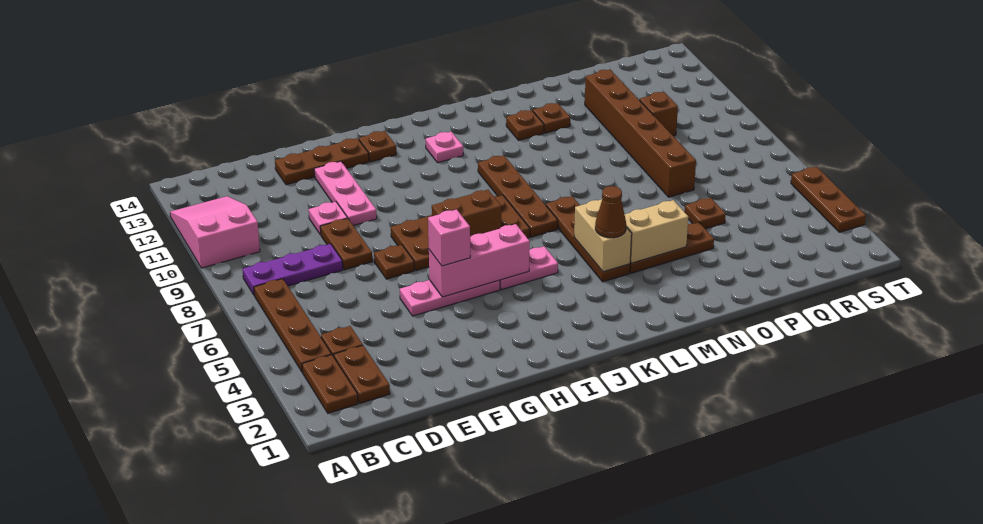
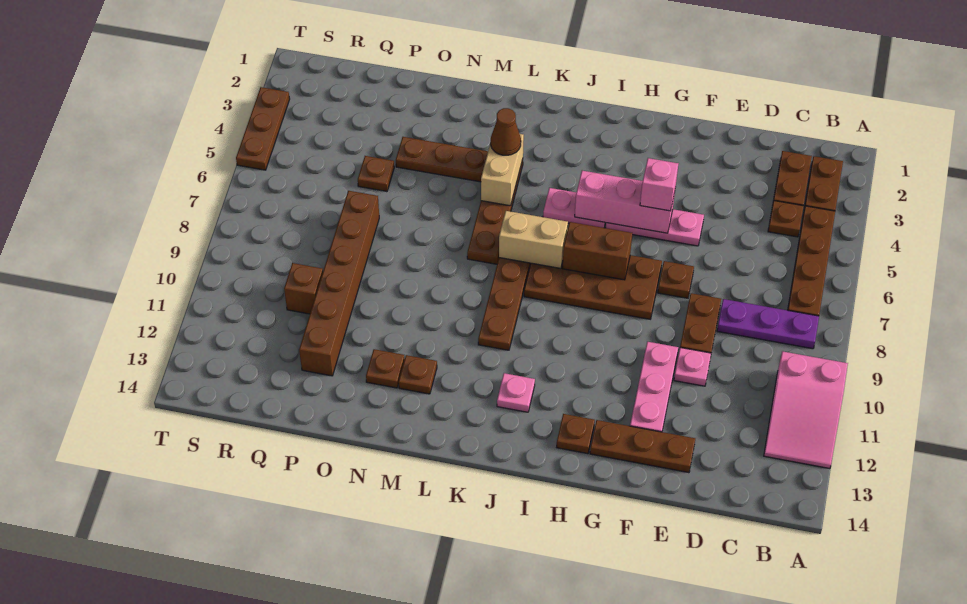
tan brick M4:N4 level 2 -> tan brick J7:K7 level 2

